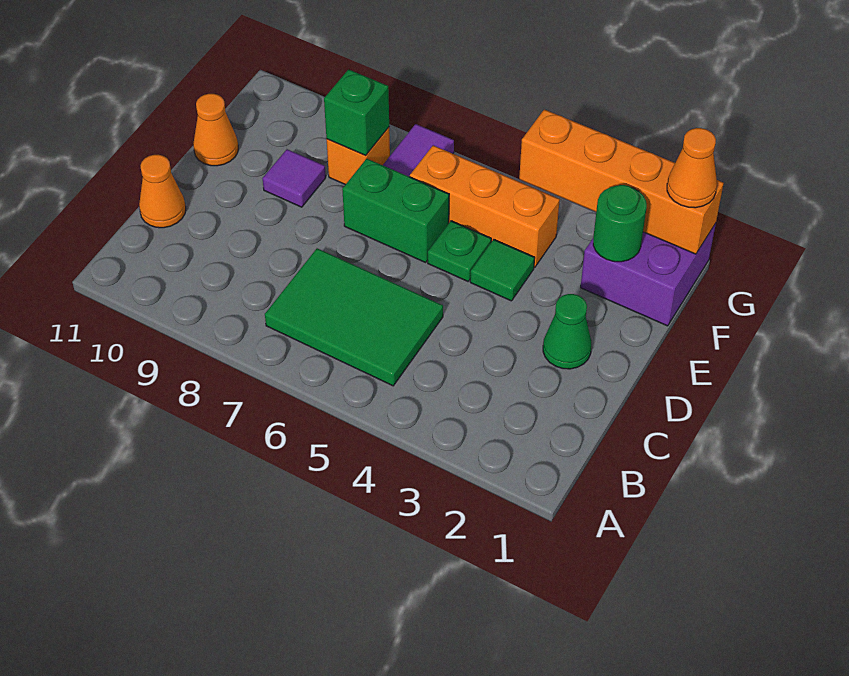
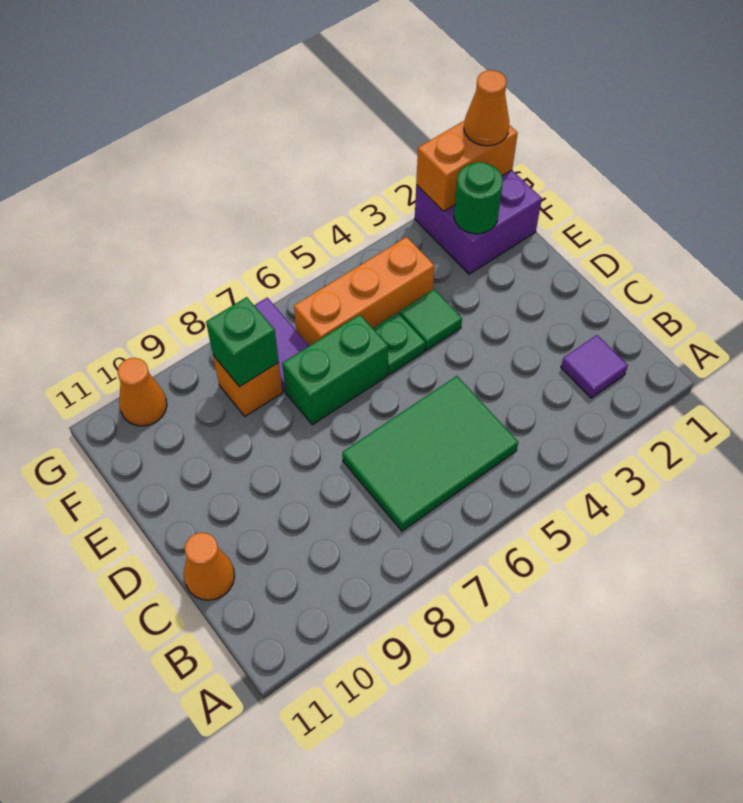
green cone D2 level 1 -> none
purple tile E9 level 1 -> purple tile B2 level 1
orange cone E11 level 1 -> orange cone G10 level 1
orange brick G1:G4 level 2 -> orange brick G1:G2 level 2

